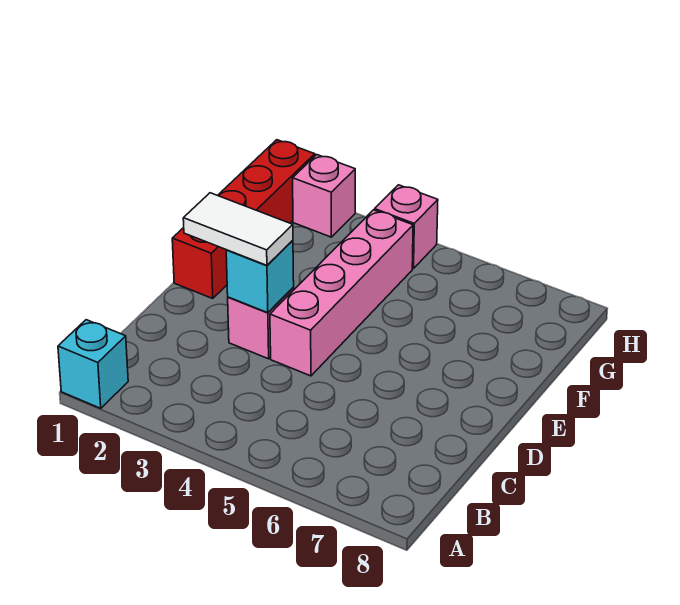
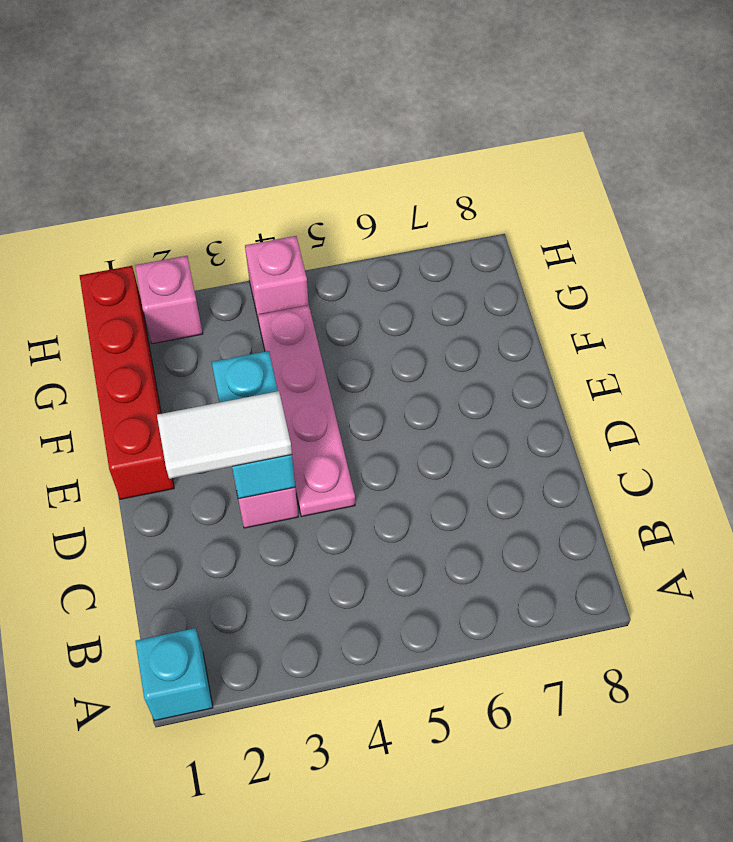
cyan brick D3 level 2 -> cyan brick D3:E3 level 2
pink brick D4:G4 level 1 -> pink plate D4:G4 level 1

